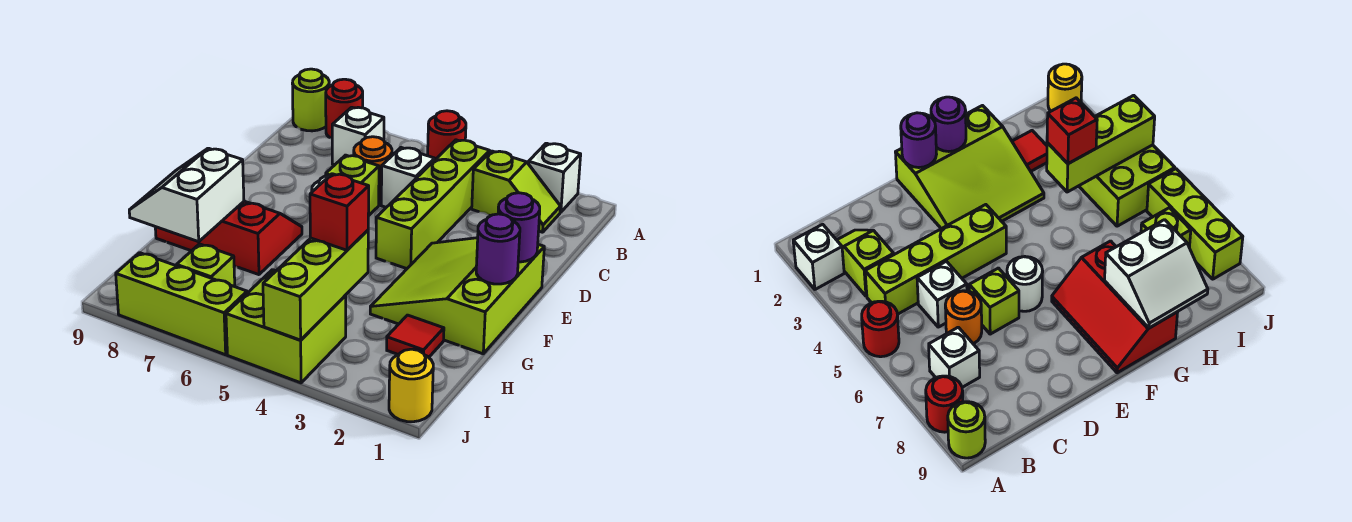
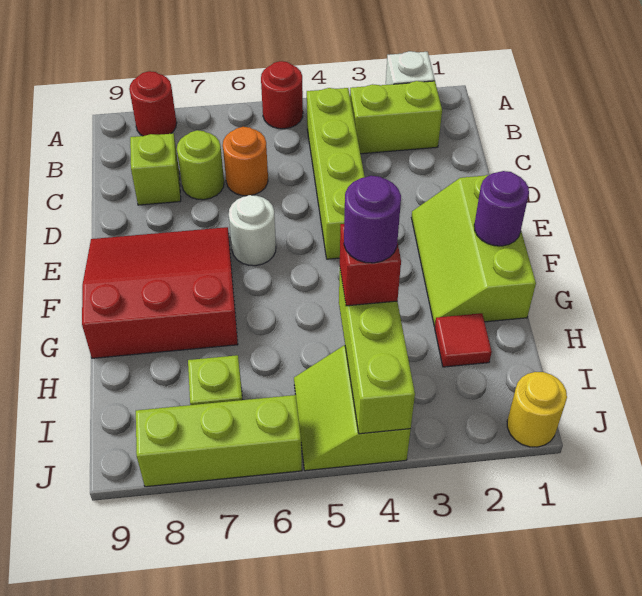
lime round brick A9 level 1 -> lime round brick C7 level 1
lime slope B2:B3 level 1 top 3 -> lime brick B2:B3 level 1
white brick B7 level 1 -> none
white brick C5 level 1 -> none
lime brick D6 level 1 -> lime brick C8 level 1
lime slope E1:G3 level 1 top 1 -> lime slope E1:G2 level 1 top 1
purple round brick E1 level 2 -> purple round brick H4 level 4
red slope F7:G9 level 1 top G -> red slope E7:G9 level 1 top G
white slope G8:H9 level 2 top 8 -> none
lime brick I4:J5 level 1 -> lime slope I4:J5 level 1 top 4

